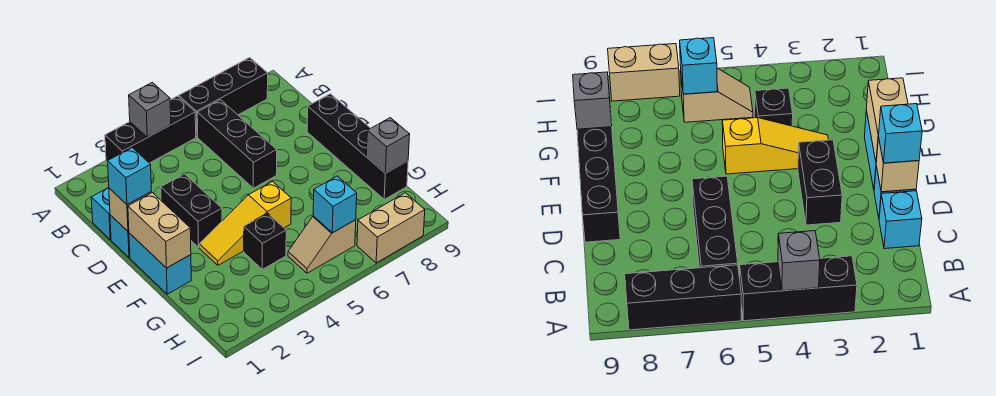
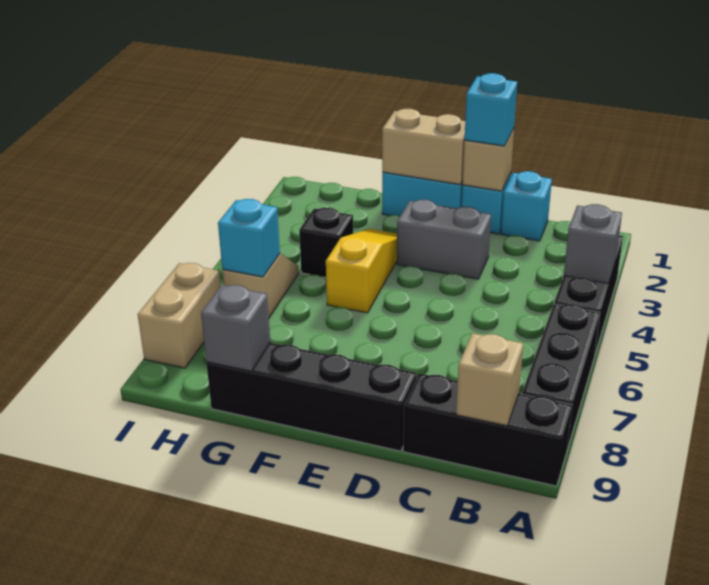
black brick B6:D6 level 1 -> black brick A9:C9 level 1
none -> tan brick B9 level 2
black brick D3:E3 level 1 -> grey brick D3:E3 level 1

